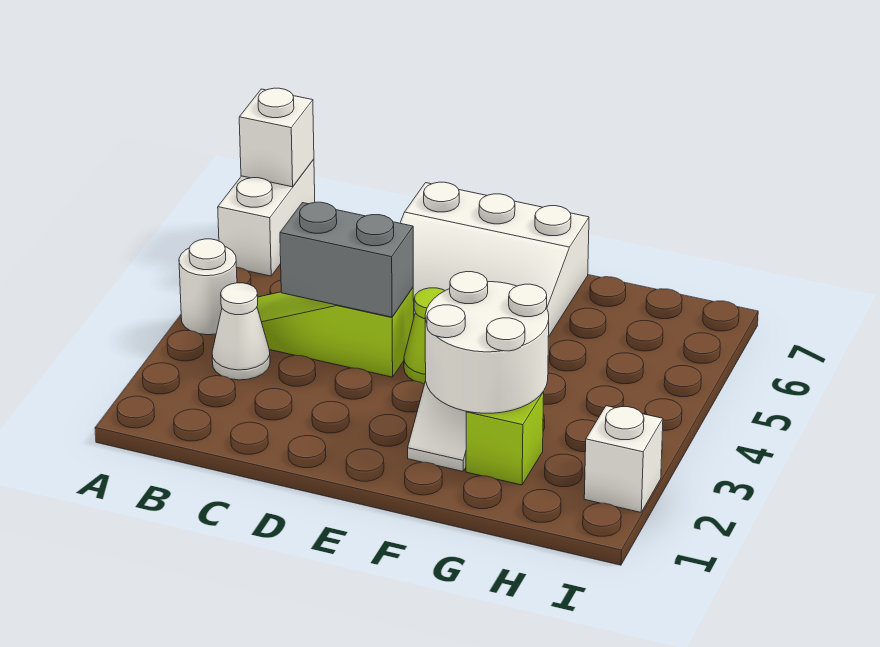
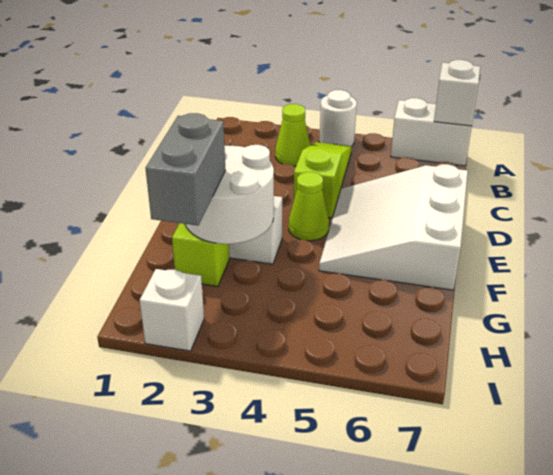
white cone B3 level 1 -> lime cone B3 level 1
grey brick C4:D4 level 2 -> grey brick G2:H2 level 3

